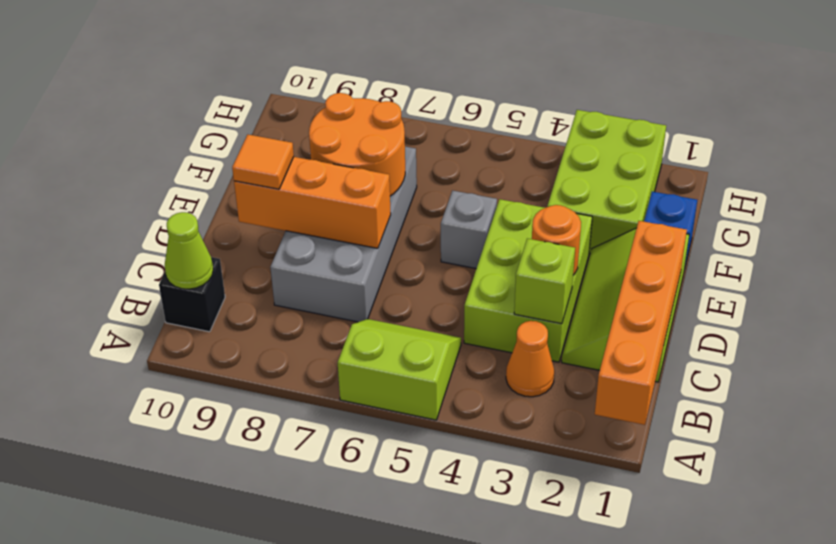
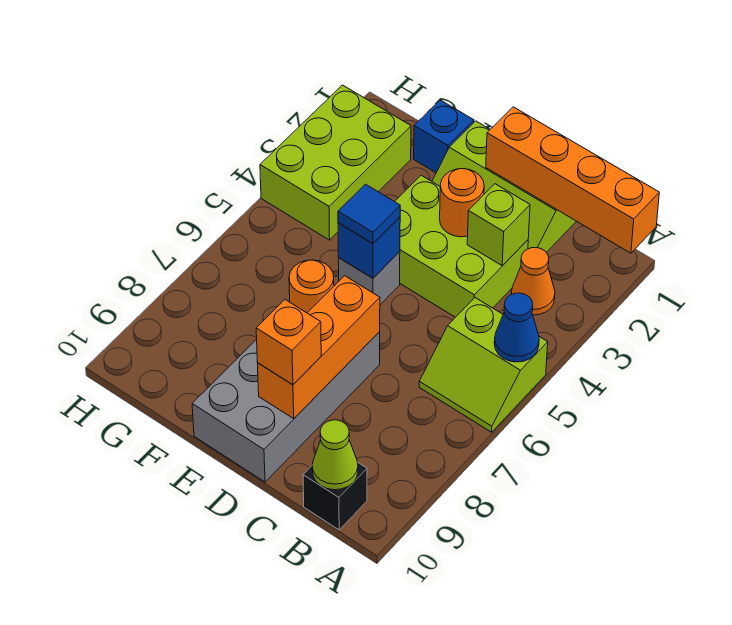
lime slope A5:B6 level 1 top A -> lime slope A5:B6 level 1 top 5
none -> blue cone A5 level 2
grey brick C7:F8 level 1 -> grey brick D7:E10 level 1
orange tile D9 level 3 -> orange brick D9 level 3
none -> blue brick E5 level 2
none -> blue tile E5 level 3
orange round brick E7:F8 level 2 -> orange round brick E7 level 2
lime brick F2:H3 level 1 -> lime brick G2:H4 level 1

